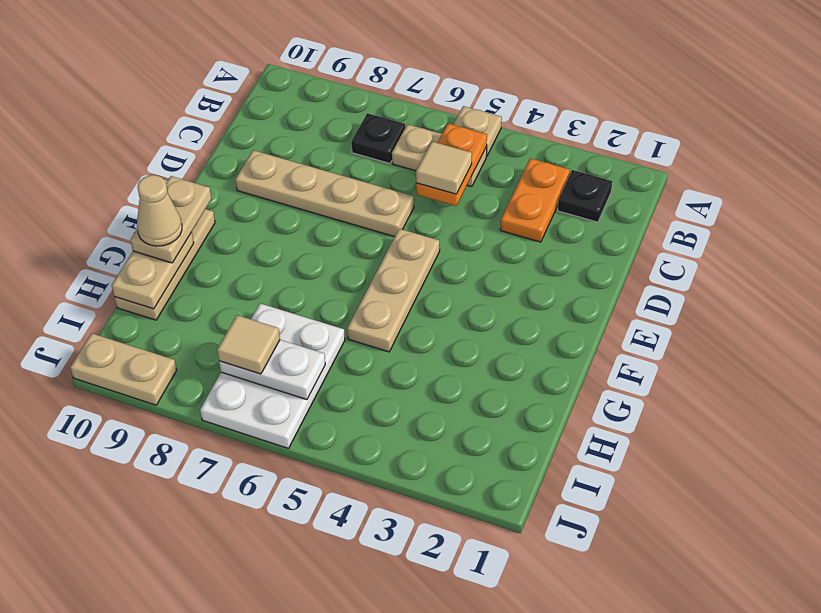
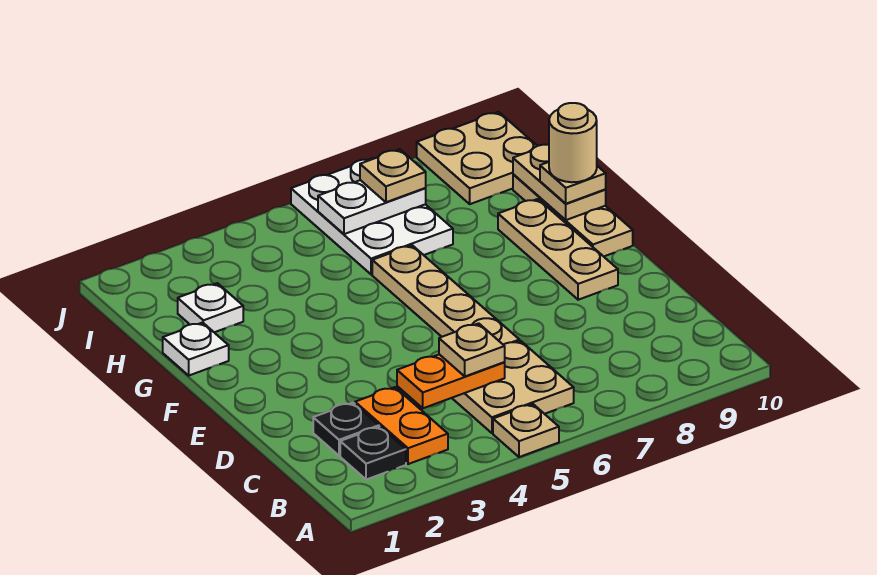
tan plate B5:B6 level 1 -> tan plate B5:C6 level 1
orange plate B5:C5 level 2 -> orange plate C4:C5 level 2
black plate B7 level 1 -> black plate C2 level 1
tan tile C5 level 3 -> tan plate C5 level 3
tan plate D6:D9 level 1 -> tan plate D6:G6 level 1
tan plate E5:G5 level 1 -> tan plate E9:G9 level 1
tan plate F10:G10 level 3 -> tan plate G10 level 3
none -> white plate G1 level 1
tan cone G10 level 4 -> tan round brick G10 level 4
none -> white plate H2 level 1
tan tile I7 level 3 -> tan plate I7 level 3
tan plate J9:J10 level 1 -> tan plate I9:J10 level 1

